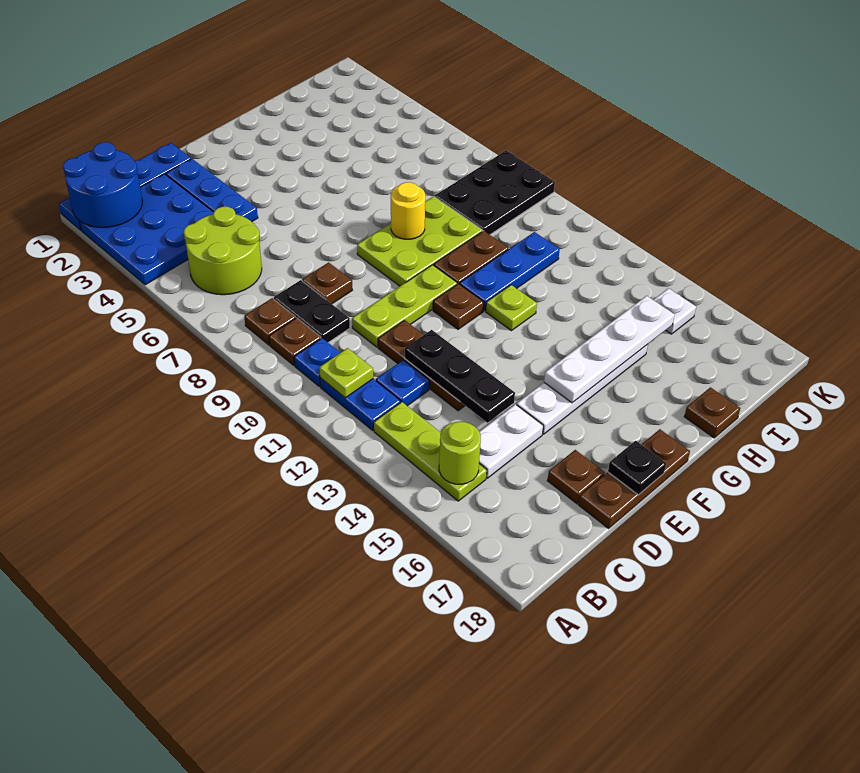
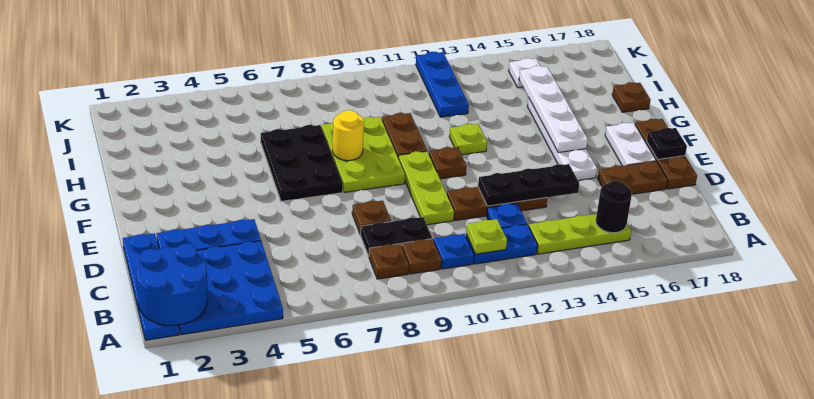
lime round brick B5:C6 level 1 -> none
lime round brick B15 level 2 -> black round brick B15 level 2
white plate C15:D15 level 1 -> white plate E17:F17 level 1
brown plate D17 level 1 -> brown plate D16:D17 level 1
blue plate G11:I11 level 1 -> blue plate I12:K12 level 1
black plate I8:K9 level 1 -> black plate F6:H7 level 1

